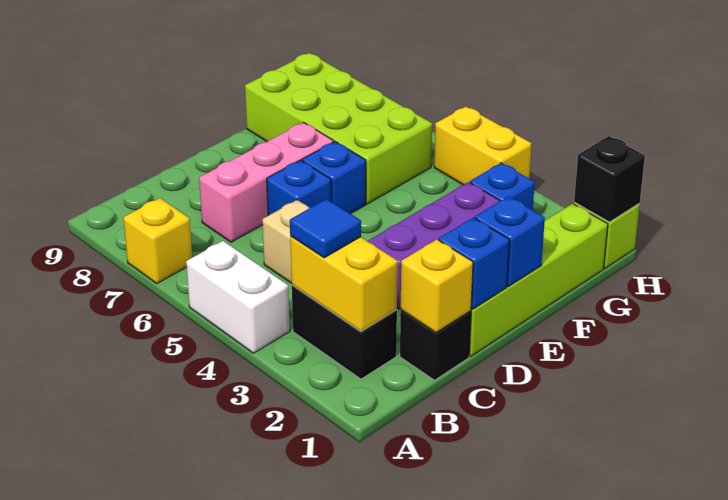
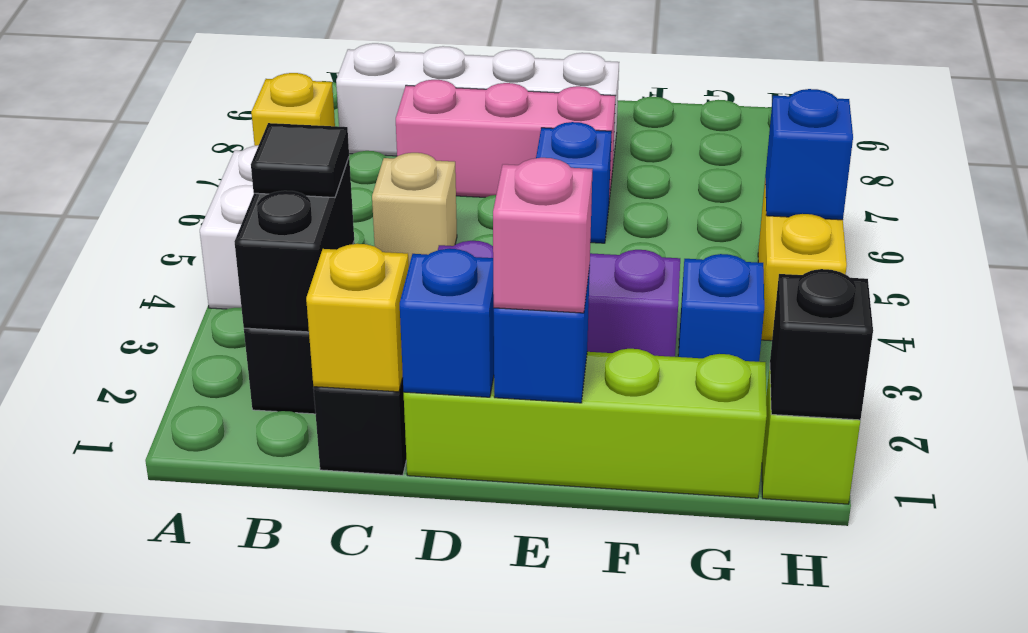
yellow brick B2:B3 level 2 -> black brick B2:B3 level 2
blue tile B3 level 3 -> black tile B3 level 3
none -> white brick B8:E8 level 1
blue brick D6 level 1 -> blue brick H5 level 2
none -> pink brick E1 level 3
lime brick F6:G9 level 1 -> none

